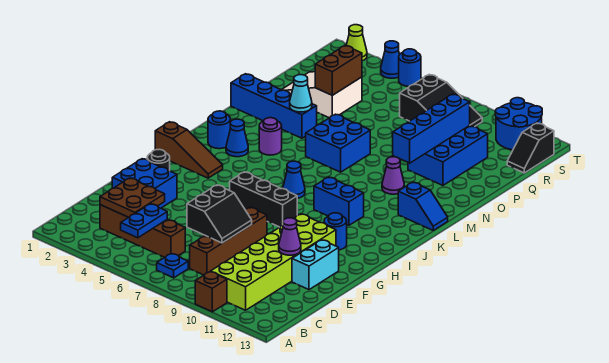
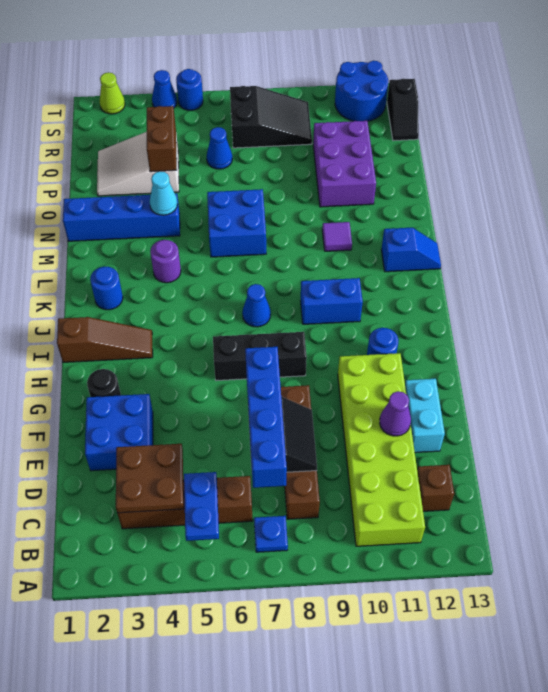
brown brick A10 level 1 -> brown brick C12 level 1
blue cone K3 level 1 -> blue cone Q6 level 1
purple cone M10 level 1 -> purple tile M10 level 1
blue brick N10:Q10 level 2 -> blue brick C7:F7 level 3
blue brick O10:Q11 level 1 -> purple brick O10:Q11 level 1

